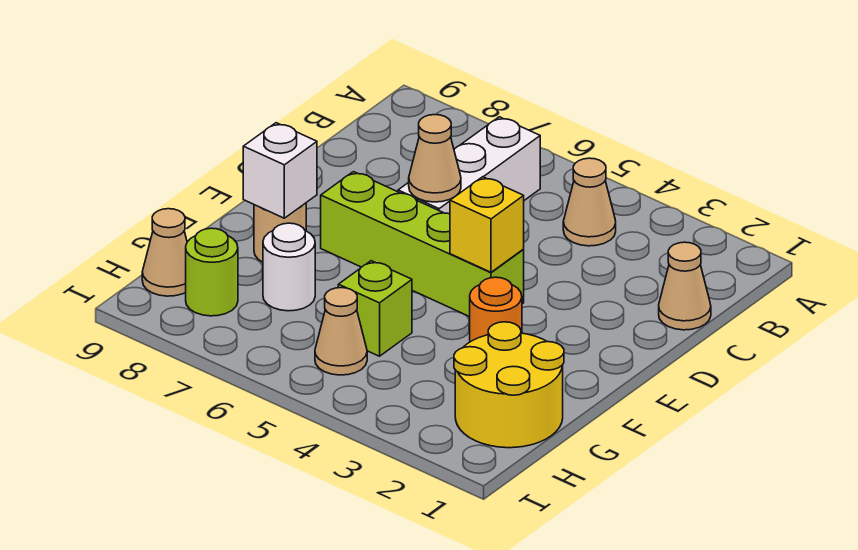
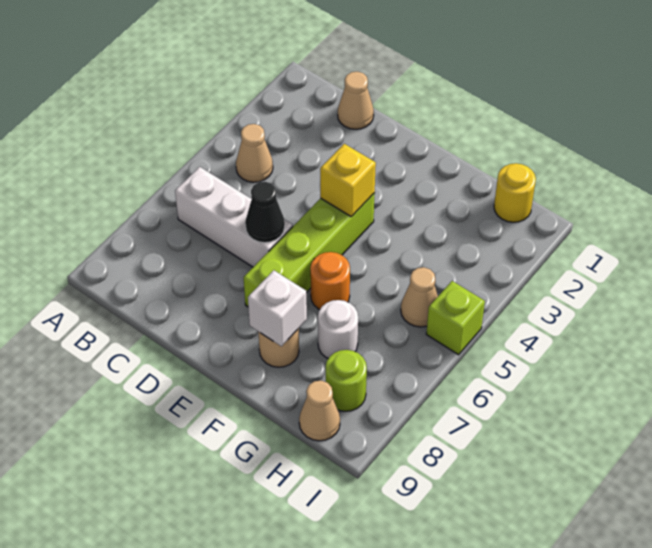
tan cone D6 level 2 -> black cone D6 level 2
orange round brick F3 level 1 -> orange round brick F6 level 1
yellow round brick G1:H2 level 1 -> yellow round brick H1 level 1
lime brick G5 level 1 -> lime brick I5 level 1

